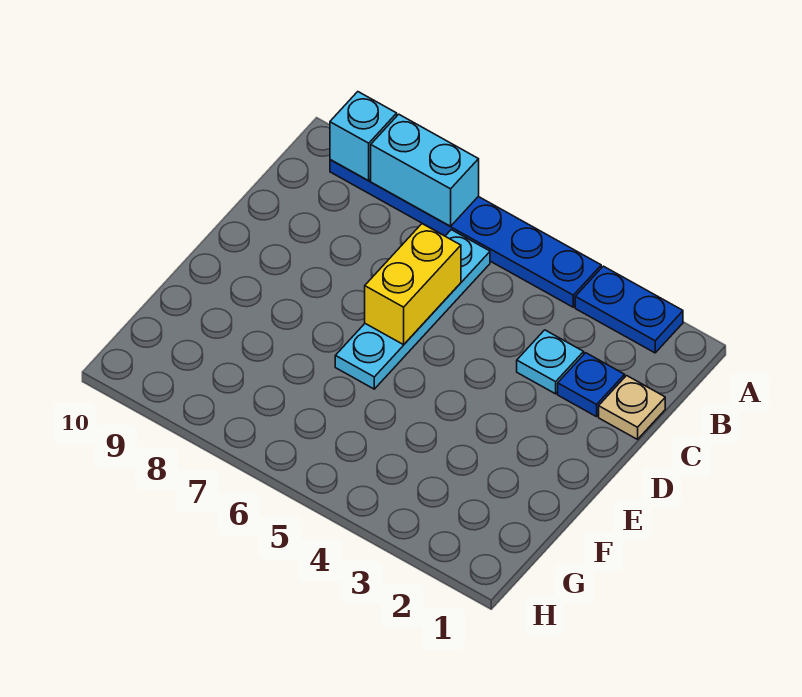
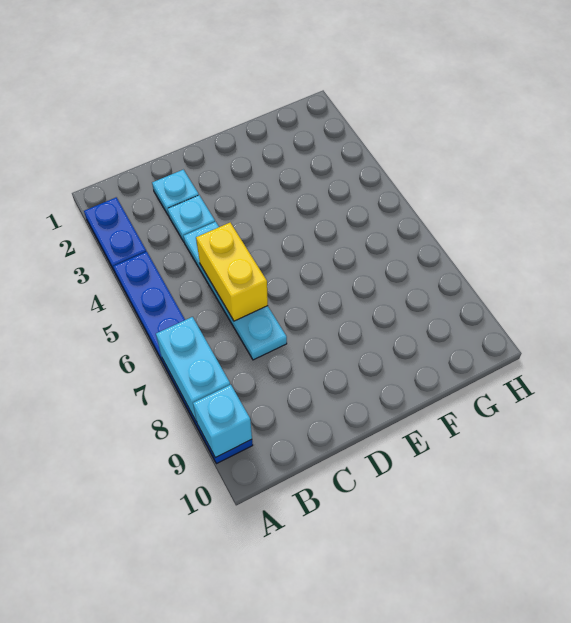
cyan plate B6:E6 level 1 -> cyan plate C4:C7 level 1
tan plate C1 level 1 -> none
blue plate C2 level 1 -> cyan plate C2 level 1
yellow brick C6:D6 level 2 -> yellow brick C5:C6 level 2

